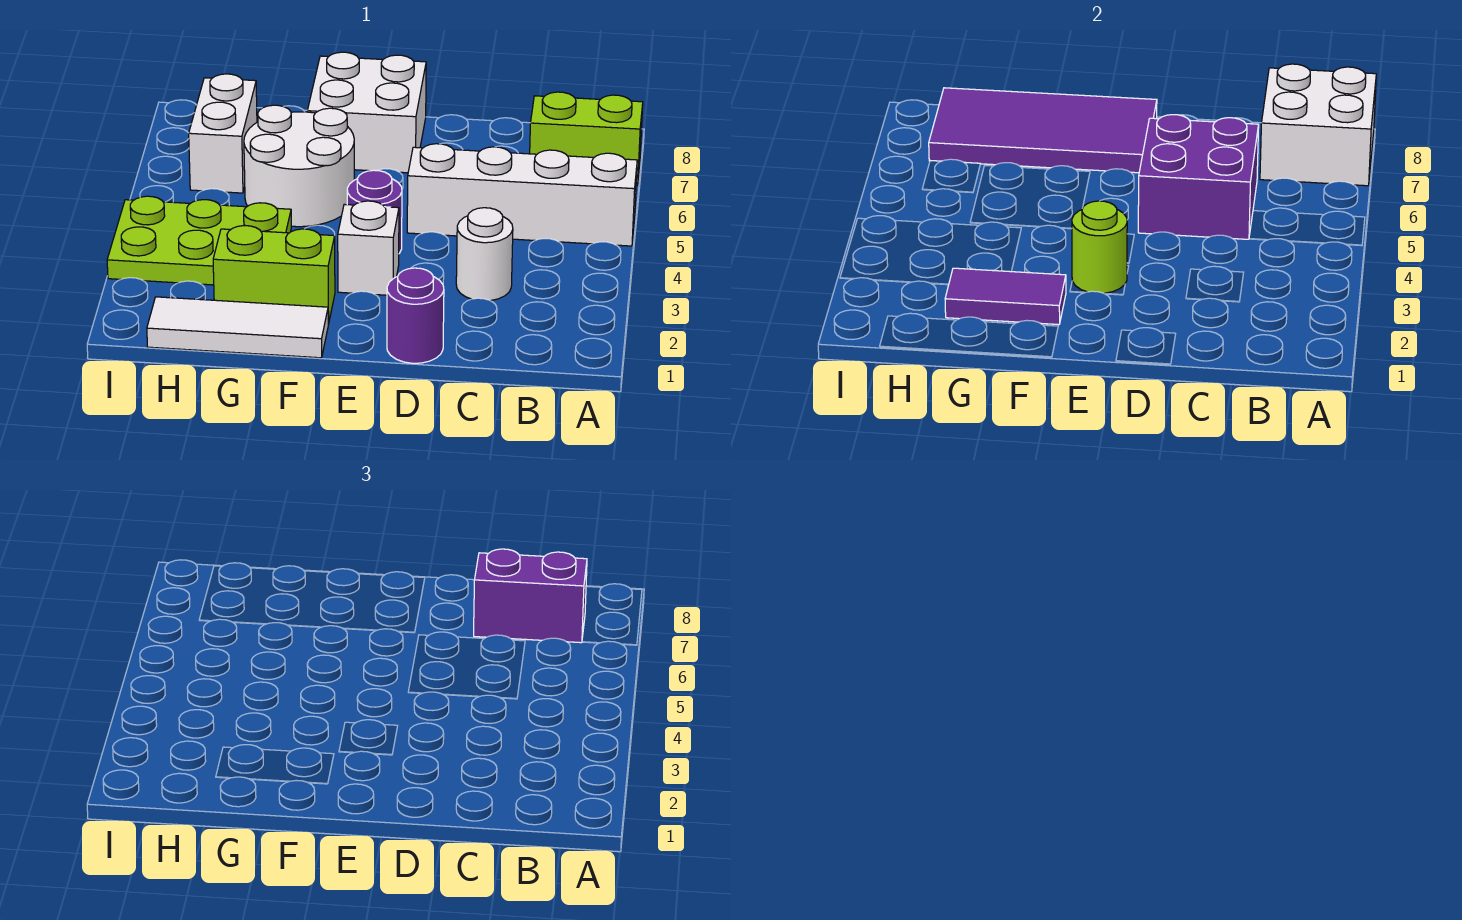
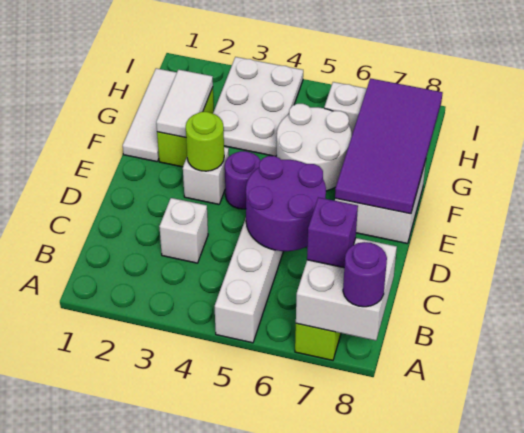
purple brick B7:C7 level 3 -> purple brick B7 level 3
white round brick C3 level 1 -> white brick C3 level 1
purple brick C5:D6 level 2 -> purple round brick C5:D6 level 2
purple round brick D1 level 1 -> purple round brick A8 level 3
purple tile F2:G2 level 2 -> white tile F2:G2 level 2
lime plate G3:I4 level 1 -> white plate G3:I4 level 1

